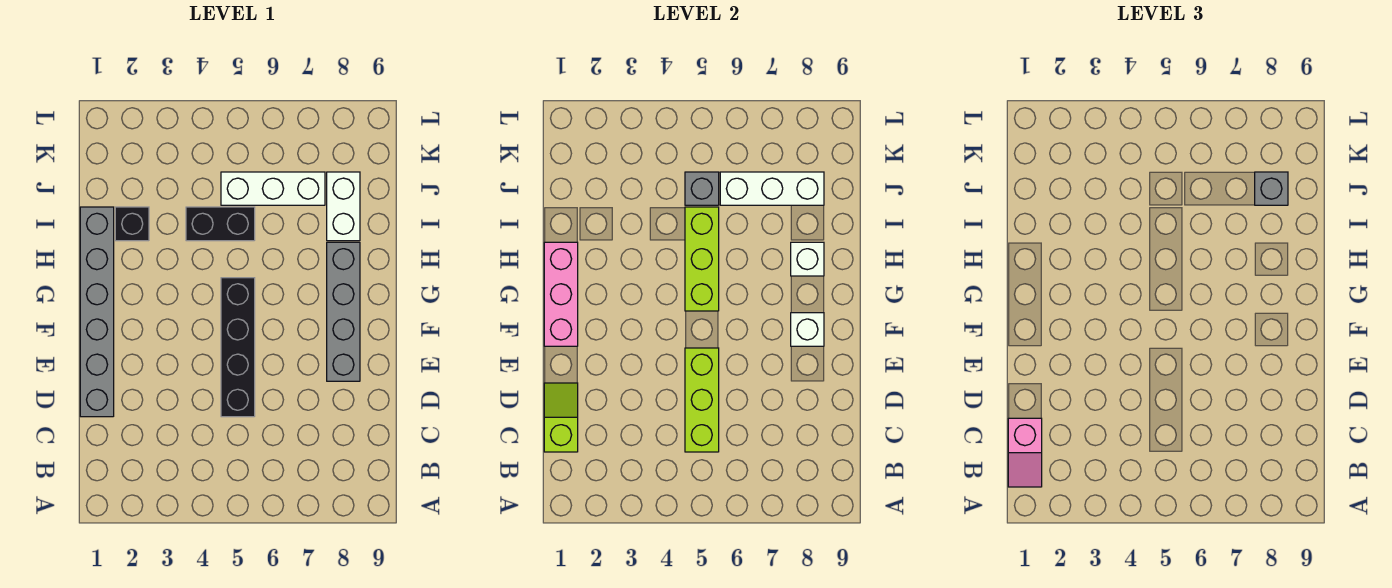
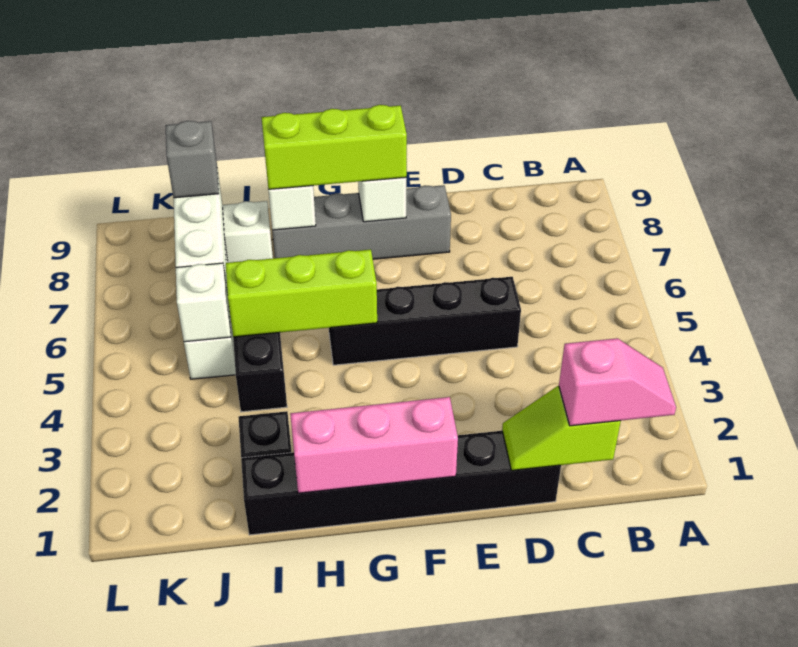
lime brick C5:E5 level 2 -> lime brick F8:H8 level 3
grey brick D1:I1 level 1 -> black brick D1:I1 level 1
grey brick J5 level 2 -> white brick J5 level 2

